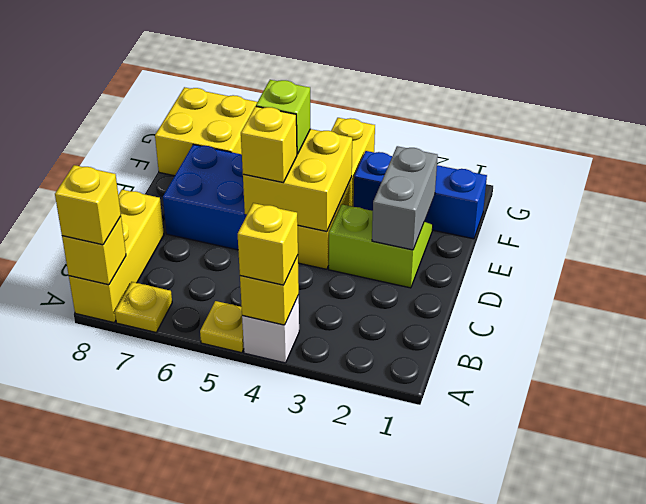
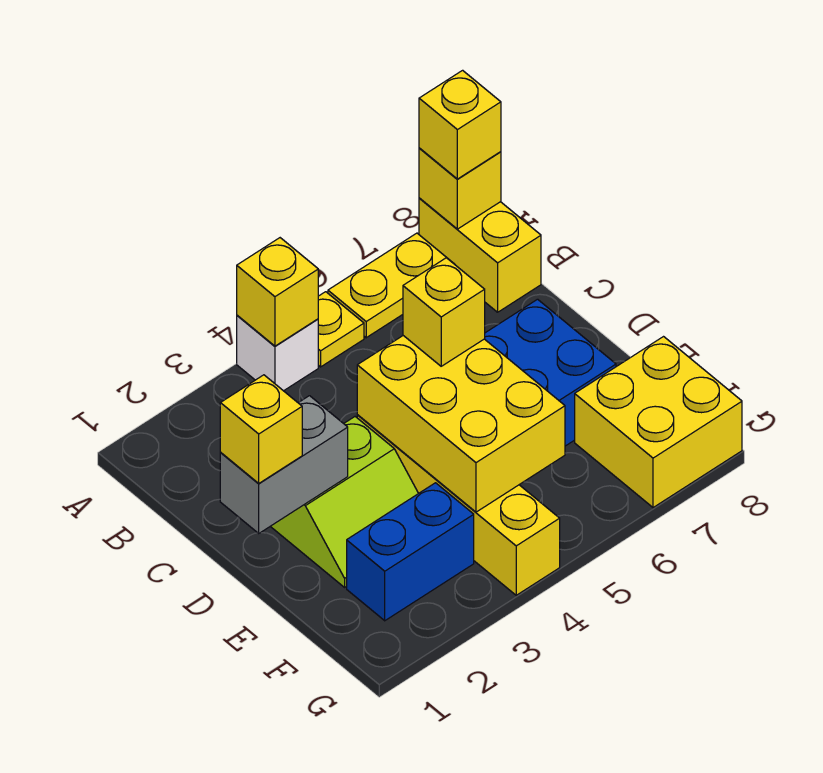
yellow brick A4 level 3 -> yellow brick D1 level 3
yellow plate A7 level 1 -> yellow plate A6:A7 level 1
yellow brick A8:C8 level 1 -> yellow brick A8:B8 level 1
grey brick D2:E2 level 2 -> grey brick D1:D2 level 2
yellow brick D4:E5 level 2 -> yellow brick D4:F5 level 2
lime brick E5 level 3 -> none
blue brick F1:F3 level 1 -> blue brick F2:F3 level 1

